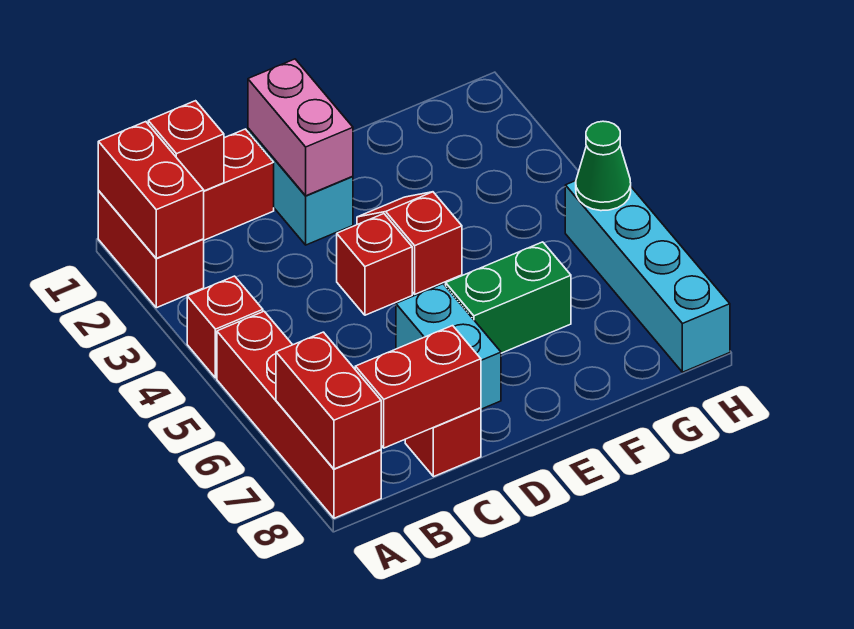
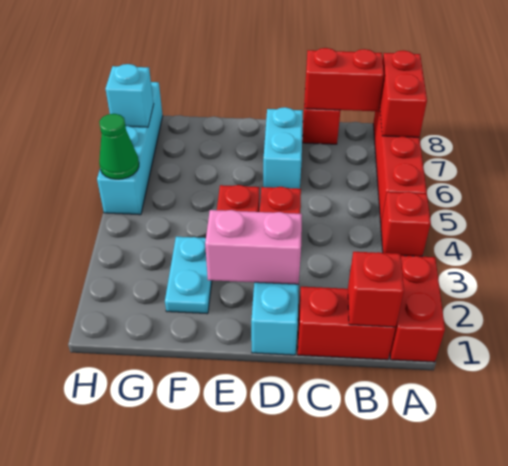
red brick A1:A2 level 2 -> none
pink brick D1:D2 level 2 -> pink brick D2:E2 level 2
green brick E6:F6 level 1 -> none
none -> cyan plate F2:F3 level 1
none -> cyan brick H7 level 2

